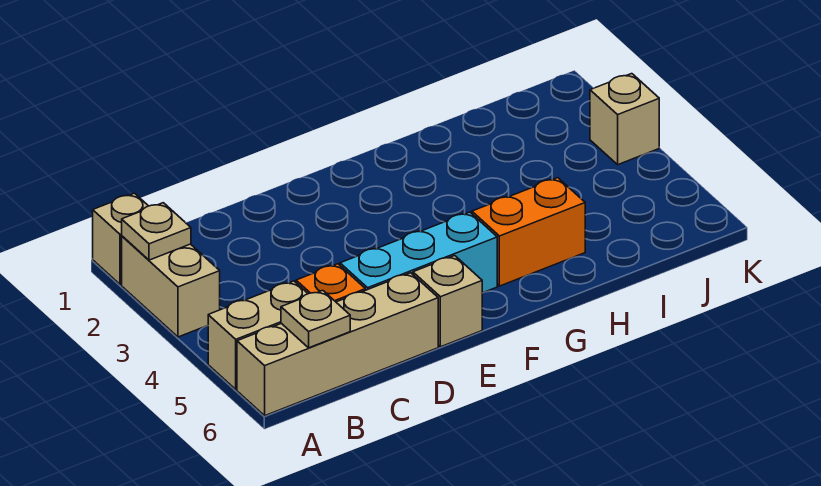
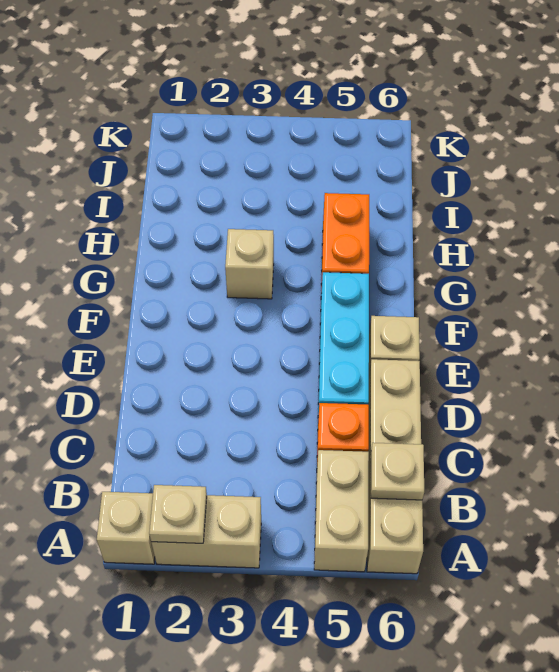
tan brick K3 level 1 -> tan brick G3 level 1

